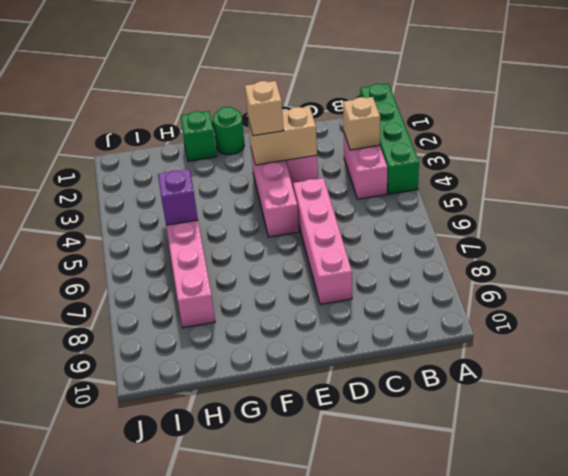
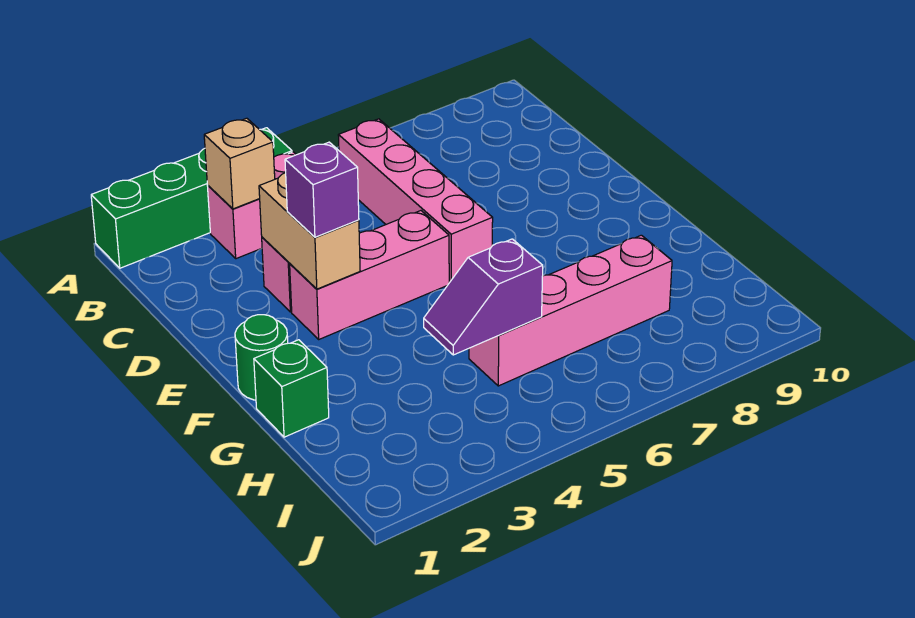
pink brick D5:D8 level 1 -> pink brick B6:E6 level 1
tan brick E3 level 3 -> purple brick E3 level 3

